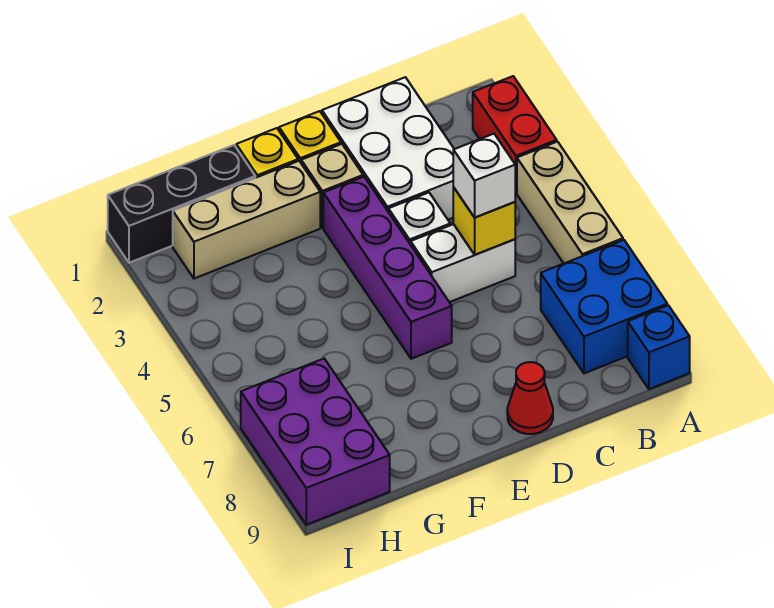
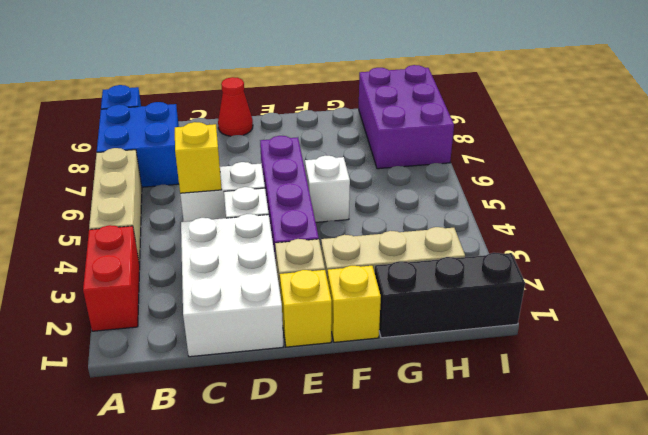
white brick C5 level 3 -> white brick F5 level 1

